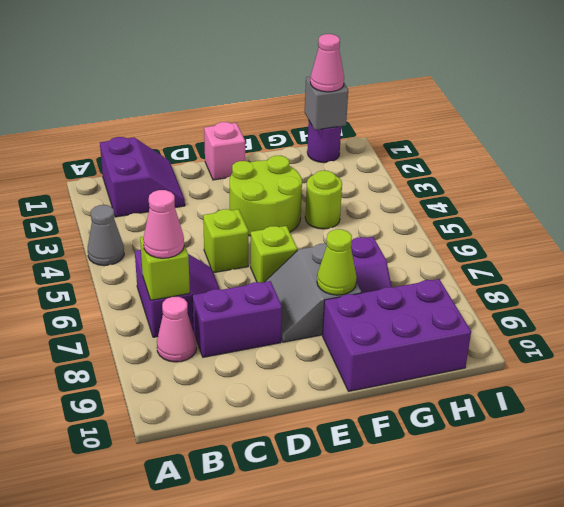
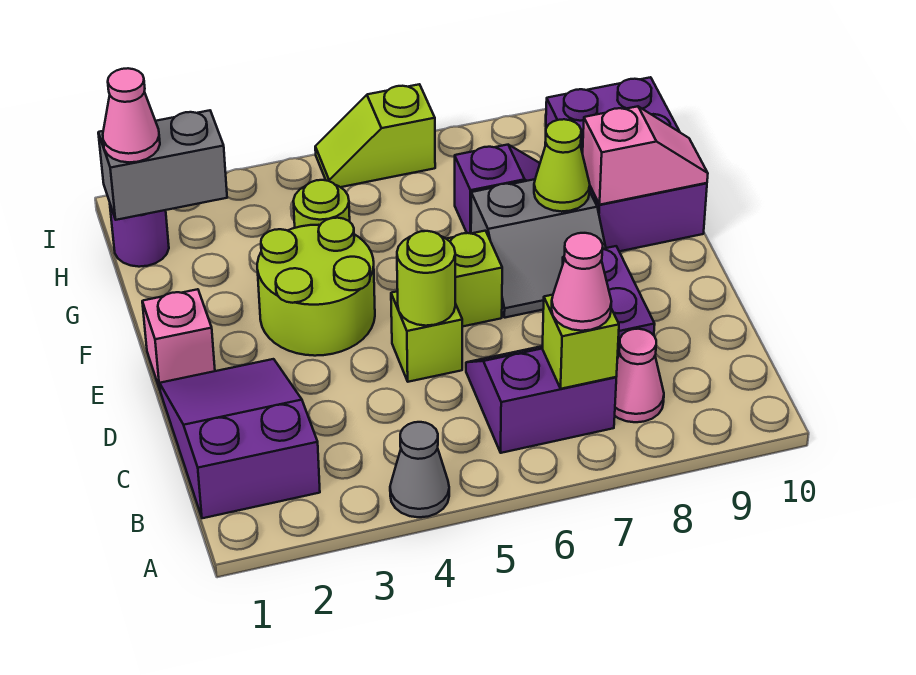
purple slope B1:C2 level 1 top B -> purple slope B1:D2 level 1 top B
none -> lime round brick D5 level 2
none -> pink slope F9:F10 level 2 top 9
grey brick H1 level 2 -> grey brick H1:H2 level 2
none -> lime slope I5:I6 level 1 top 6

